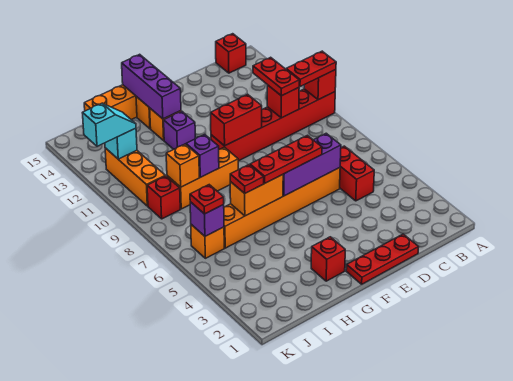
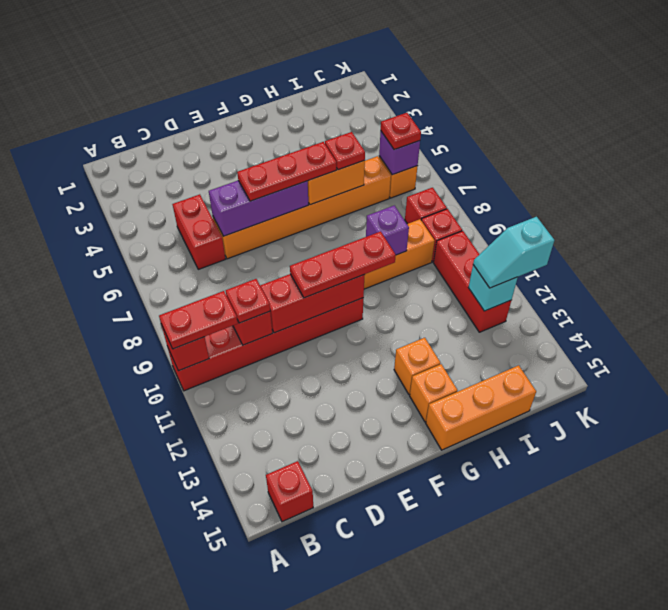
red plate C10:C11 level 3 -> red plate C10 level 3
red plate D1:F1 level 1 -> red plate E10:G10 level 3
red brick E10:F10 level 2 -> red brick D10:F10 level 2
red brick G2 level 1 -> red brick J8 level 1
purple brick G12 level 1 -> none
purple brick G13:G15 level 2 -> none
orange brick I9 level 2 -> none
orange brick J10:J12 level 1 -> red brick J10:J12 level 1

